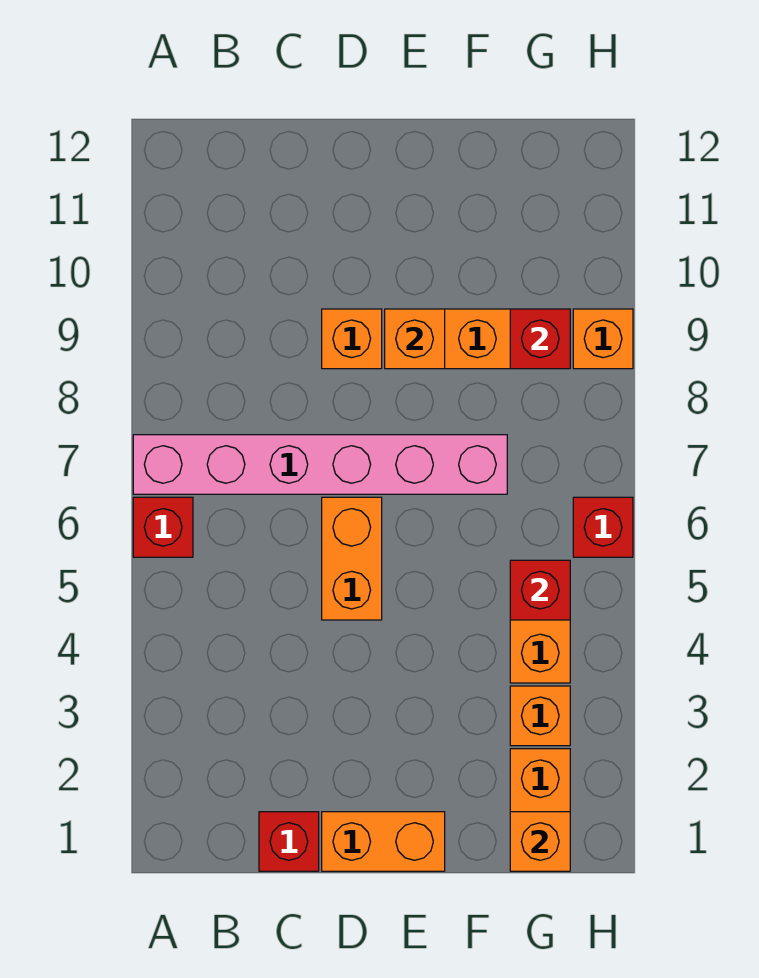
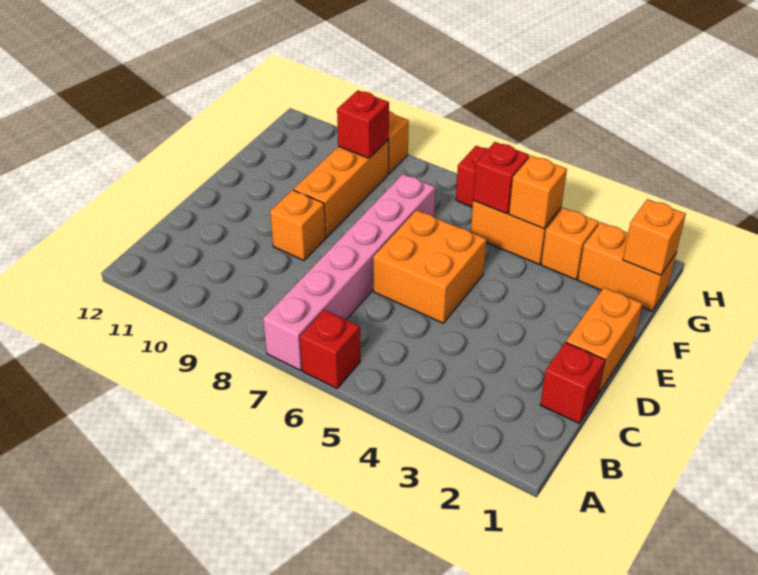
orange brick D5:D6 level 1 -> orange brick D5:E6 level 1
orange brick E9 level 2 -> orange brick G4 level 2

